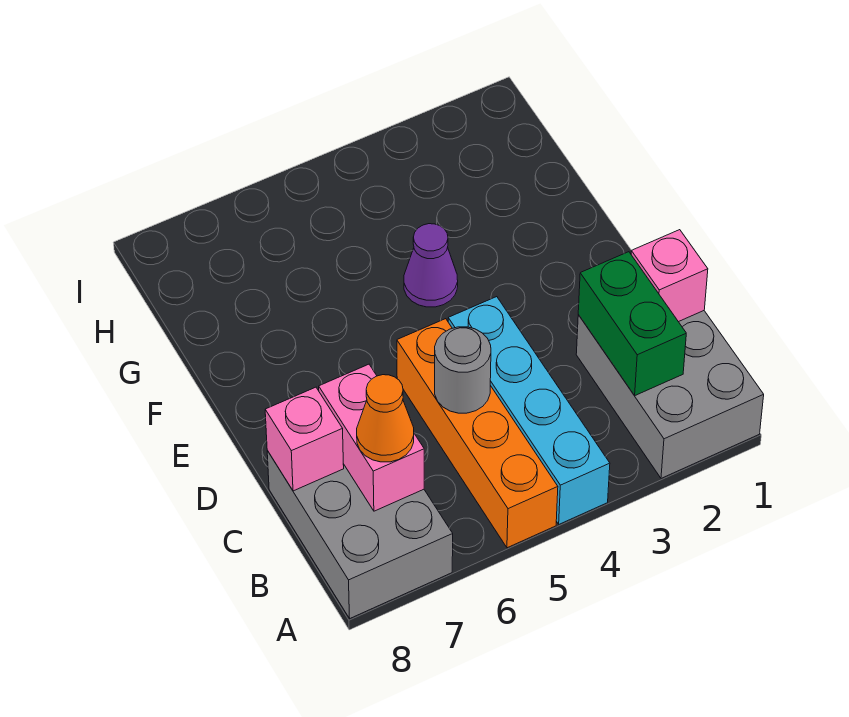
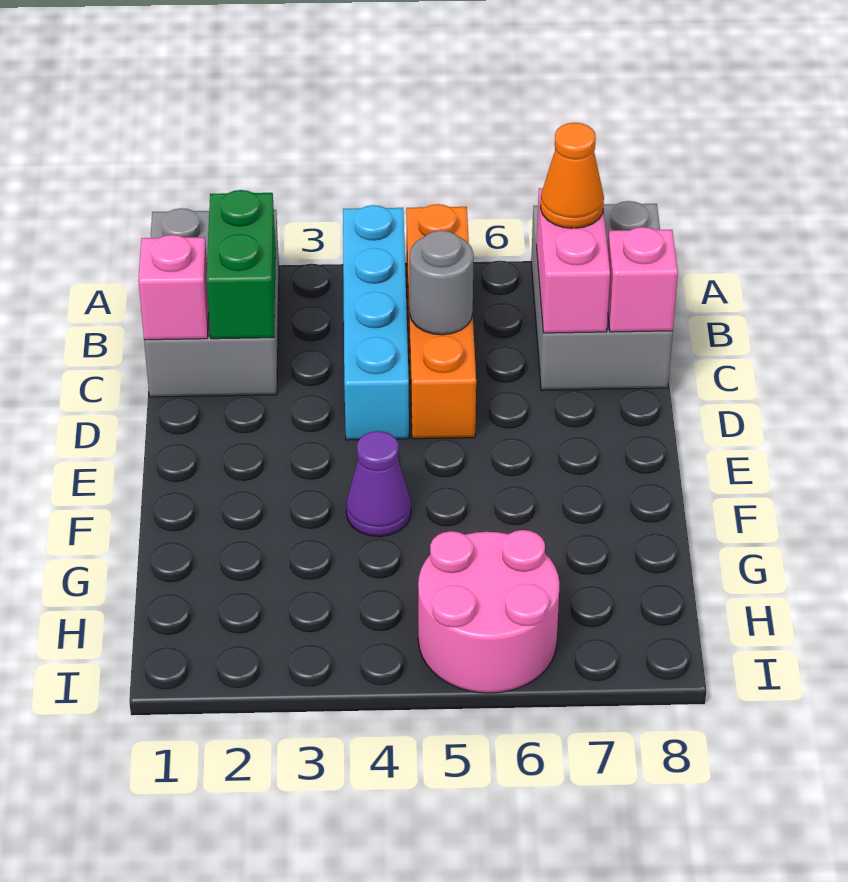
none -> pink round brick H5:I6 level 1

